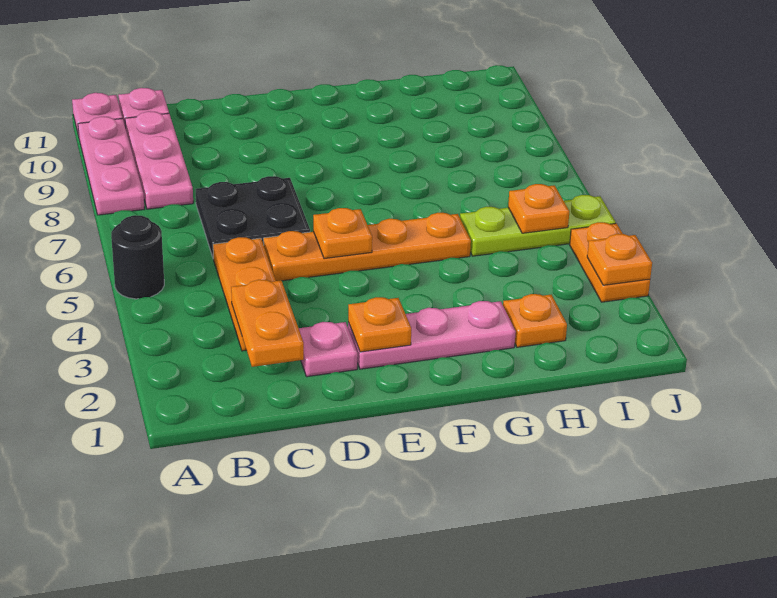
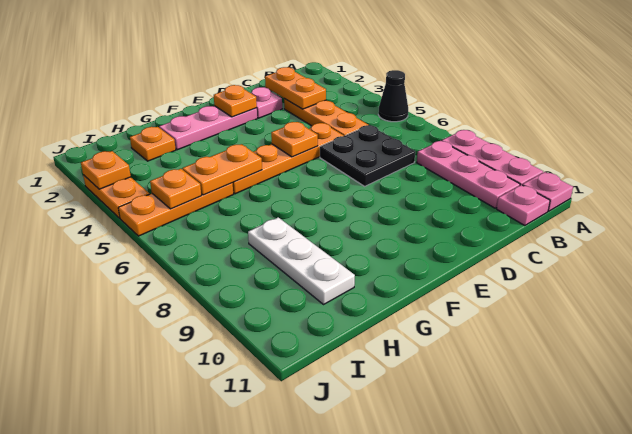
black round brick A5 level 1 -> black cone A5 level 1
none -> orange plate G5:H5 level 2
lime plate H5:J5 level 1 -> orange plate H5:J5 level 1
none -> white plate H8:H10 level 1

